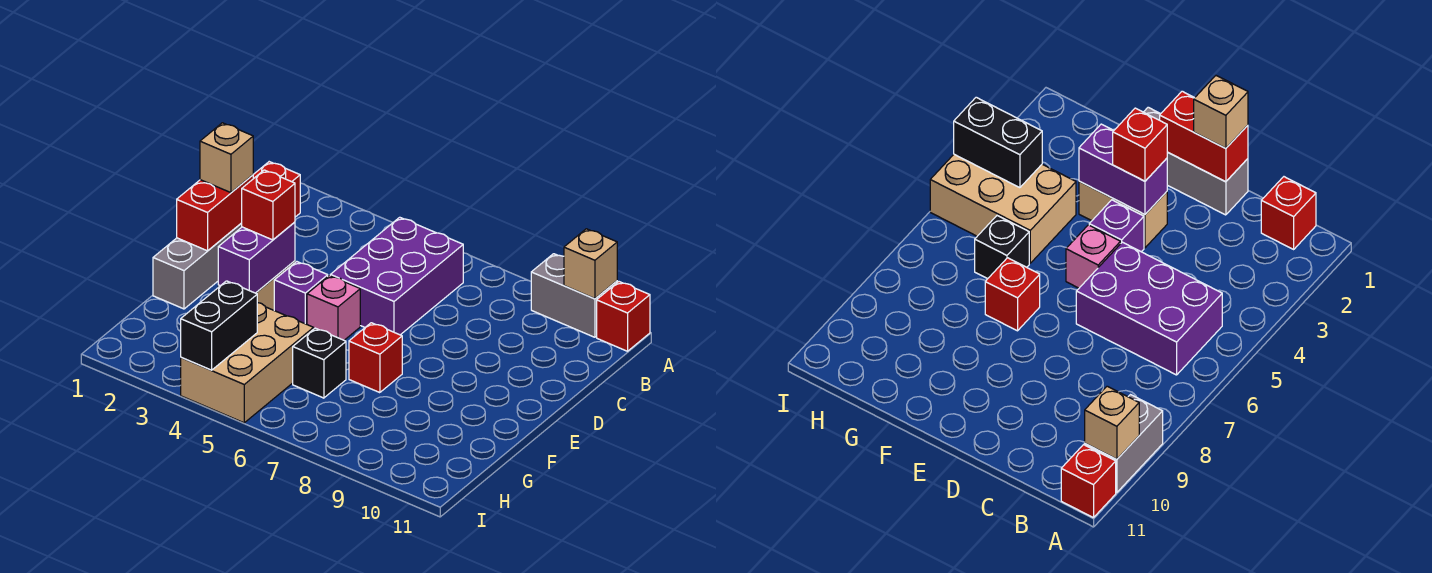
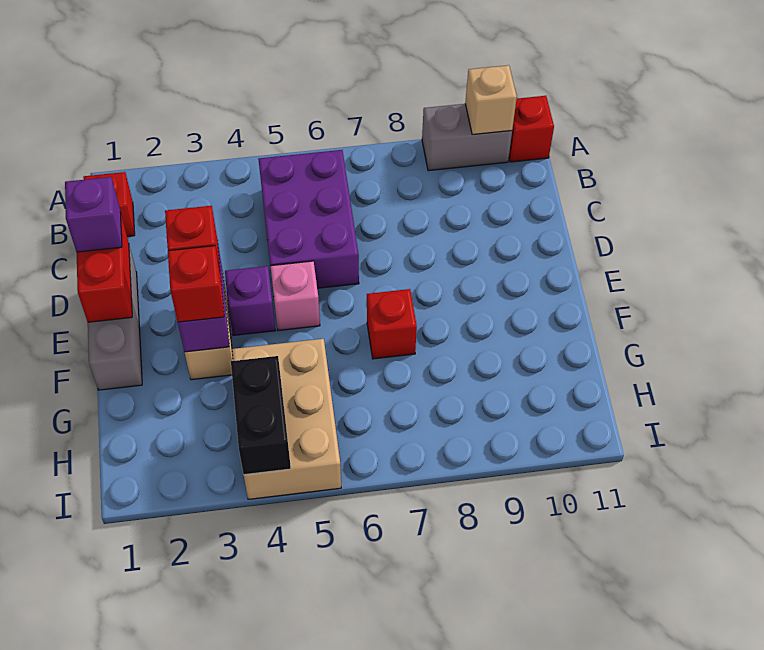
tan brick D1 level 3 -> purple brick D1 level 3
none -> red brick F3 level 3
black brick G6 level 1 -> none

